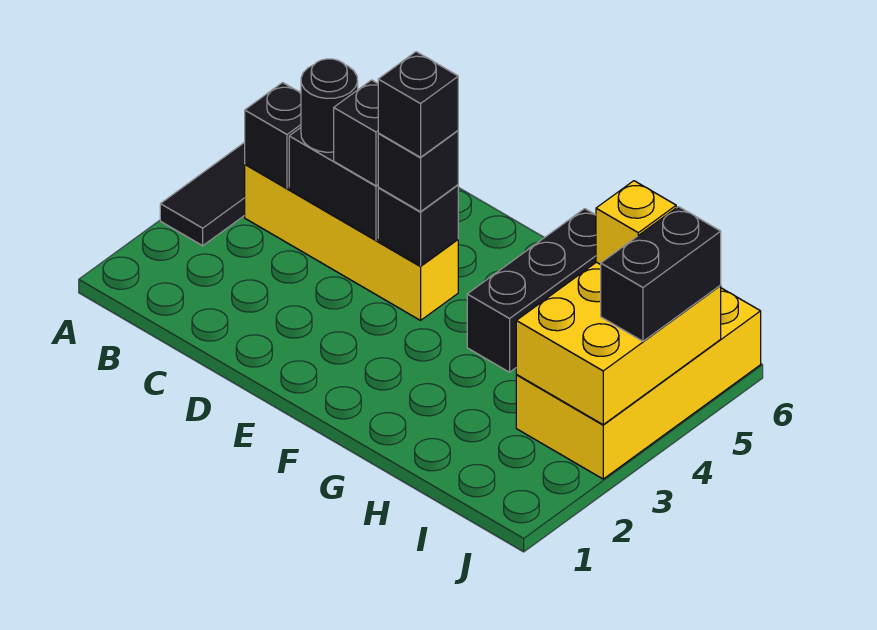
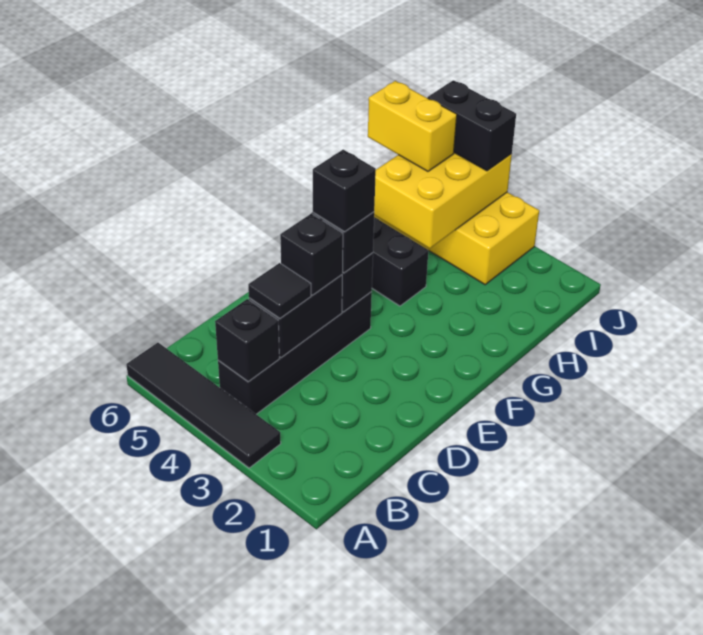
yellow brick B4:E4 level 1 -> black brick B4:E4 level 1
black round brick C4 level 3 -> black tile C4 level 3
yellow brick I3:J5 level 2 -> yellow brick H4:J5 level 2
yellow brick I5 level 3 -> yellow brick I5:I6 level 3

